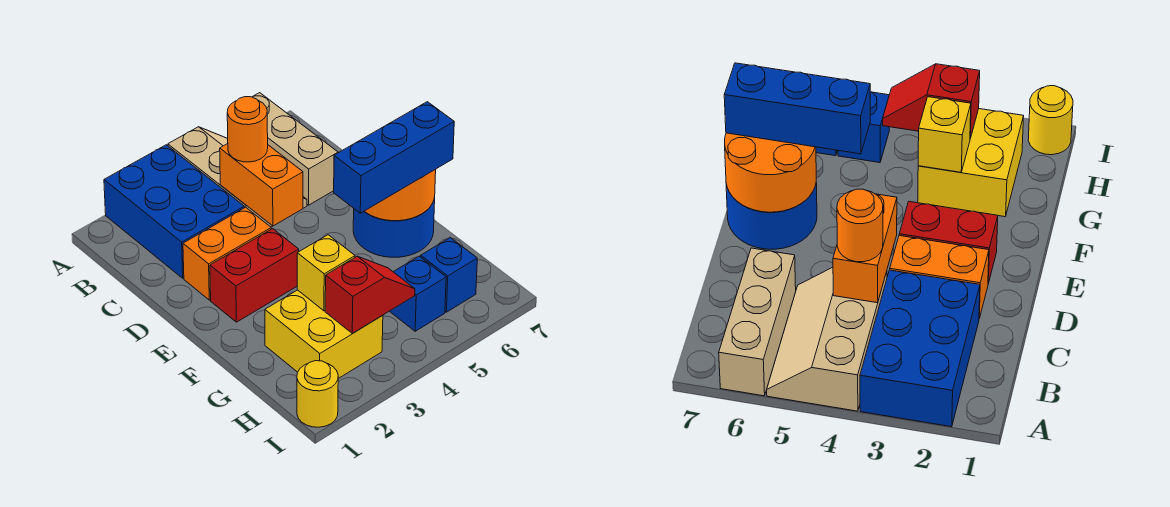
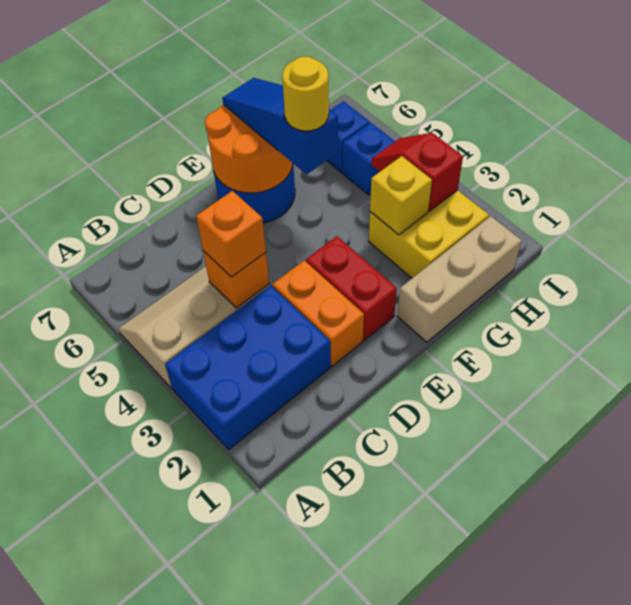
tan brick A6:C6 level 1 -> tan brick F1:H1 level 1
orange brick C4:D4 level 2 -> orange brick C4 level 2
orange round brick C4 level 3 -> orange brick C4 level 3
blue brick F5:F7 level 3 -> blue slope F5:F7 level 3 top 5
yellow round brick I1 level 1 -> yellow round brick F5 level 4

